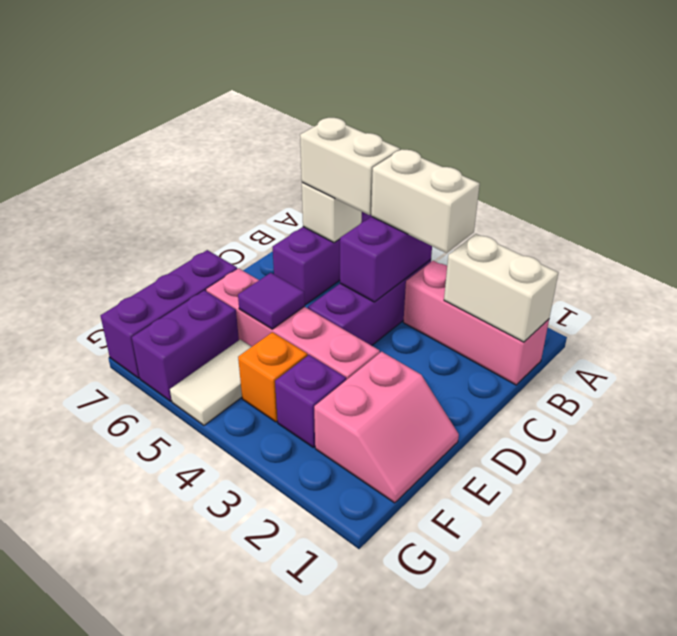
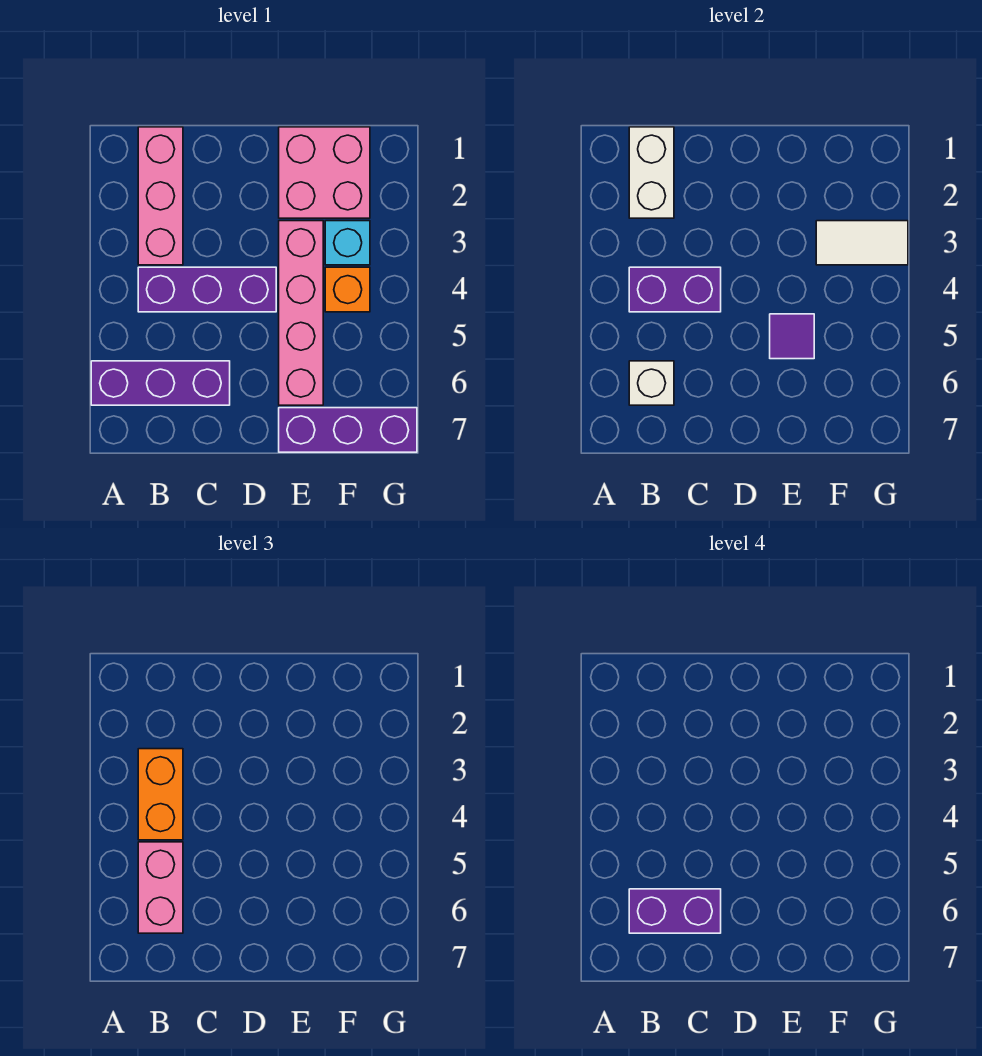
white brick B3:B4 level 3 -> orange brick B3:B4 level 3
white brick B5:B6 level 3 -> pink brick B5:B6 level 3
pink slope E1:F2 level 1 top 2 -> pink brick E1:F2 level 1
purple brick F3 level 1 -> cyan brick F3 level 1
white tile F5:G5 level 1 -> white tile F3:G3 level 2
purple brick F6:G6 level 1 -> purple brick B6:C6 level 4

